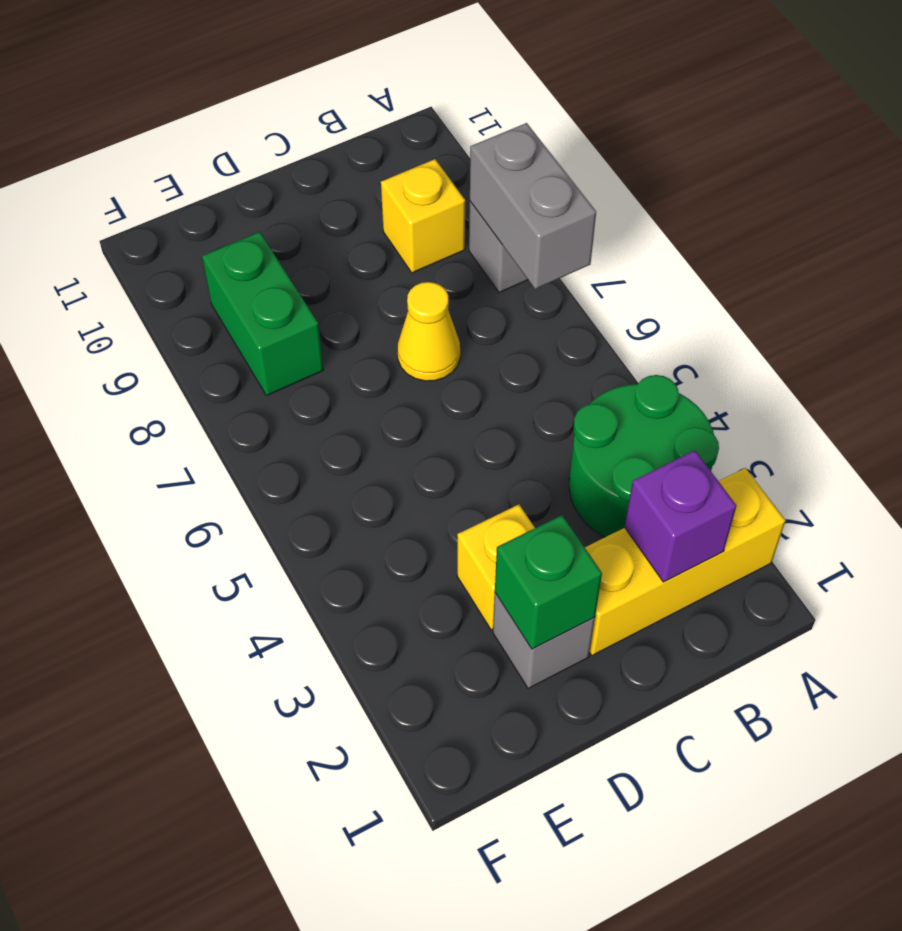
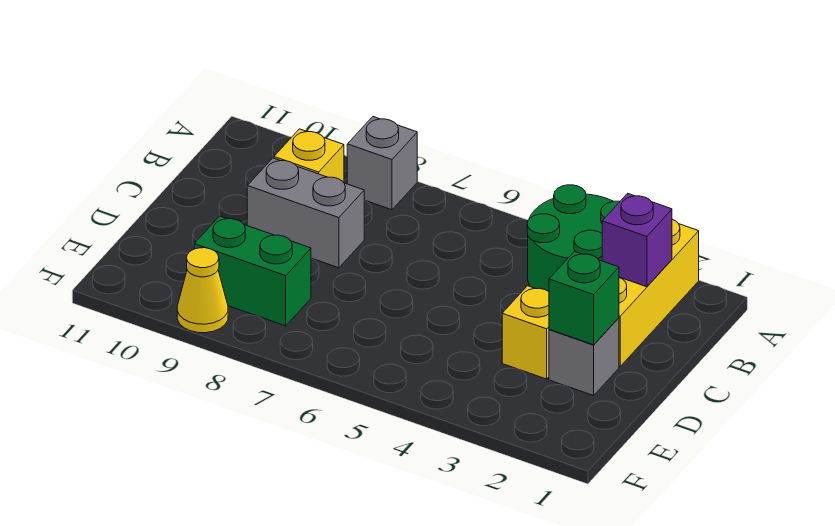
grey brick A7:A8 level 2 -> grey brick C8:C9 level 1
yellow cone C7 level 1 -> yellow cone F9 level 1

